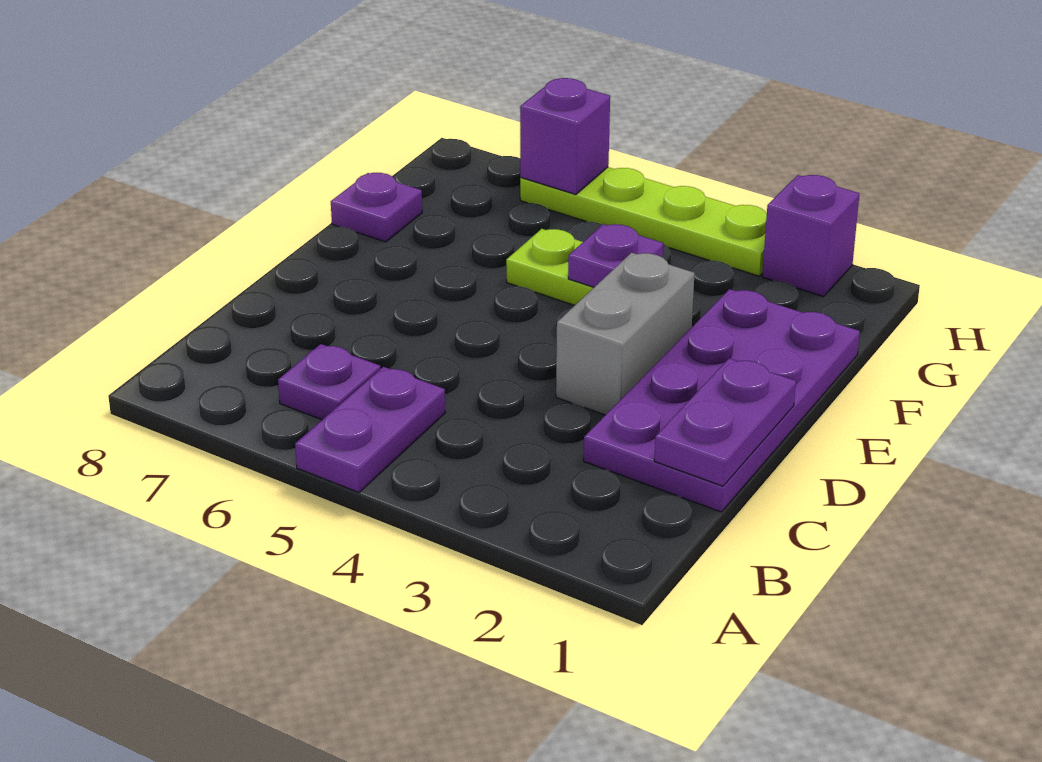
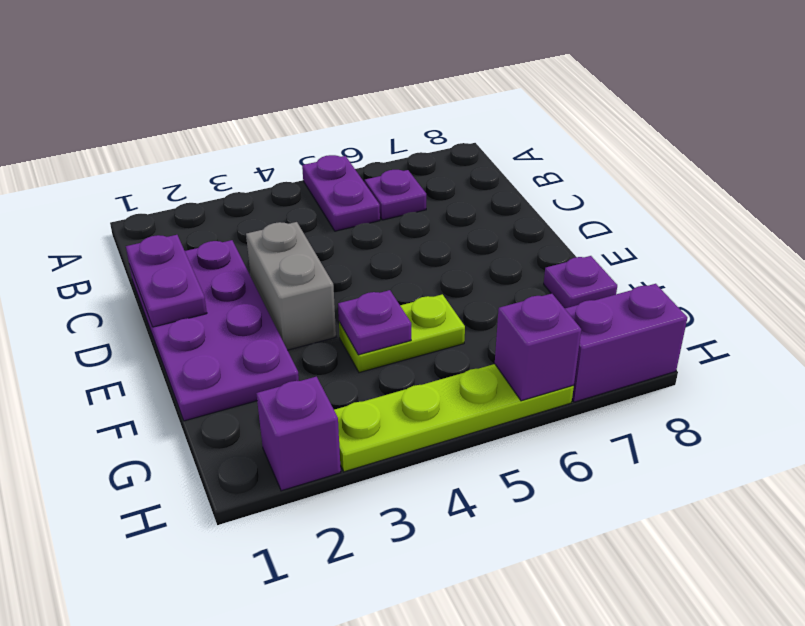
none -> purple brick H7:H8 level 1

